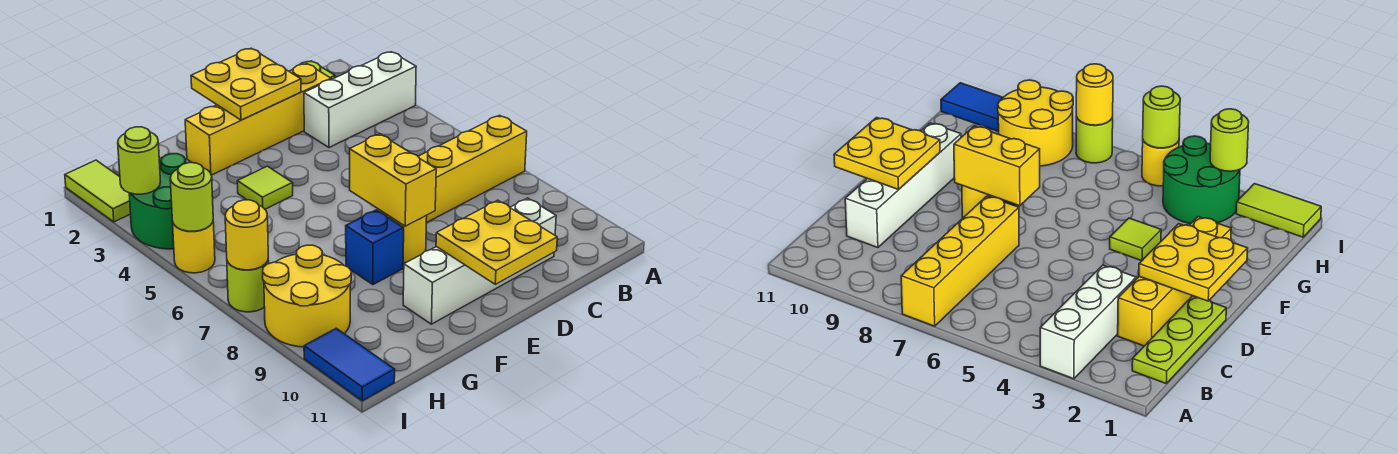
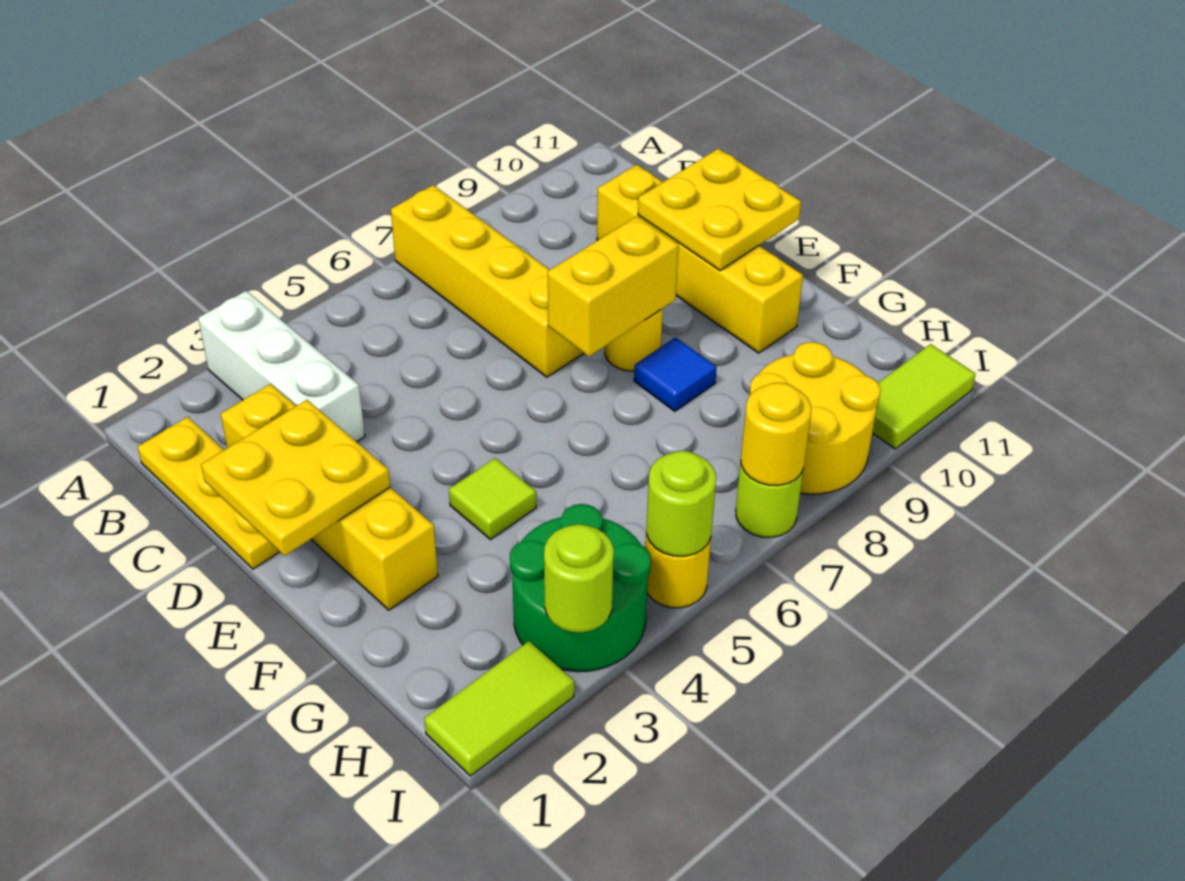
lime plate B1:D1 level 1 -> yellow plate B1:D1 level 1
white brick C10:F10 level 1 -> yellow brick C10:F10 level 1
blue brick F8 level 1 -> blue tile F8 level 1
blue tile I10:I11 level 1 -> lime tile I10:I11 level 1

